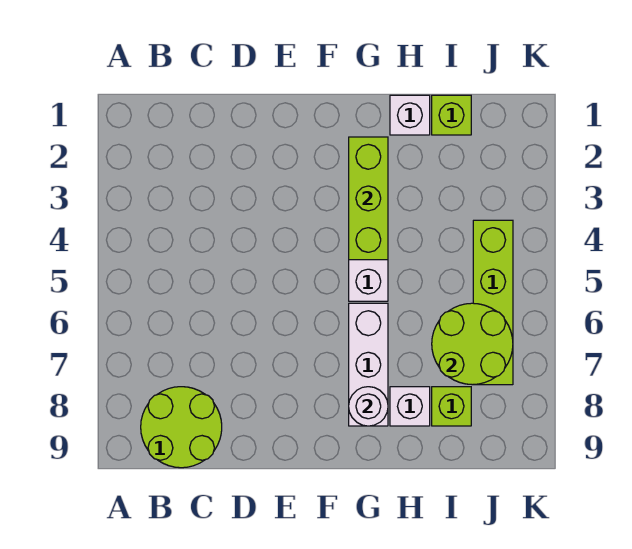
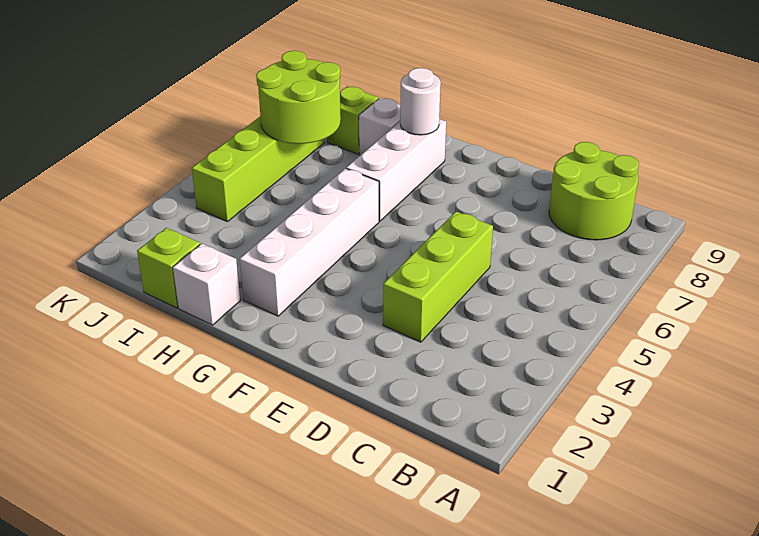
lime brick G2:G4 level 2 -> lime brick D3:D5 level 1

